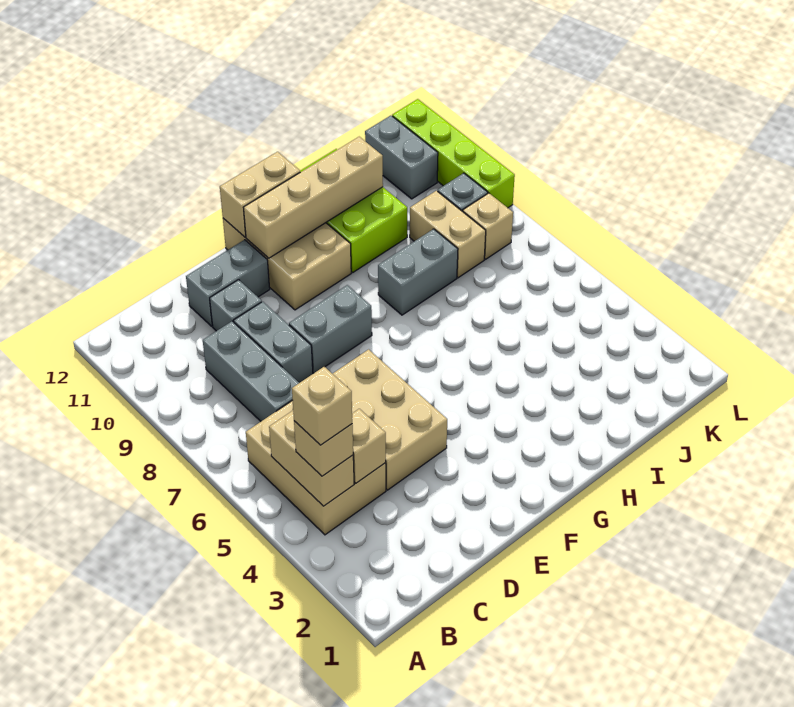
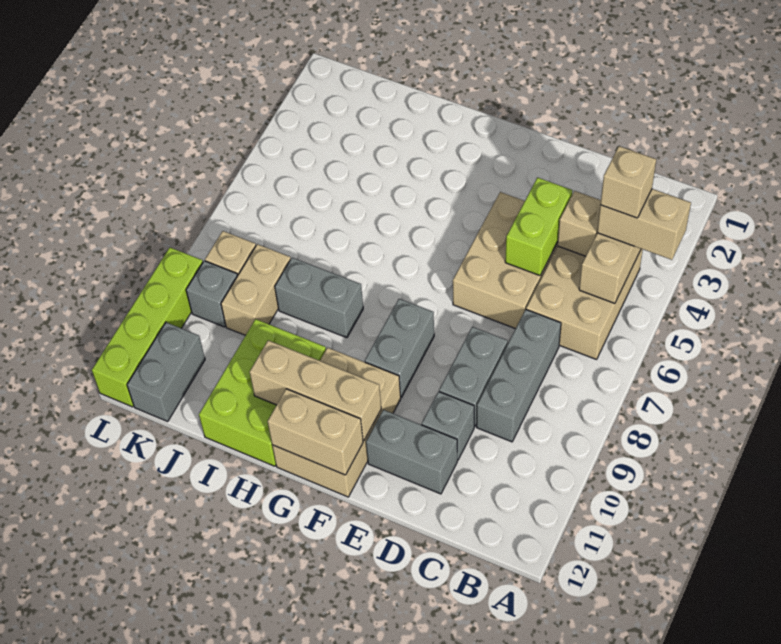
tan brick B4 level 3 -> tan brick A4:B4 level 3
none -> lime brick D4:D5 level 2
grey brick E8:F8 level 1 -> grey brick F8:F9 level 1
tan brick F11:I11 level 2 -> tan brick F11:H11 level 2

